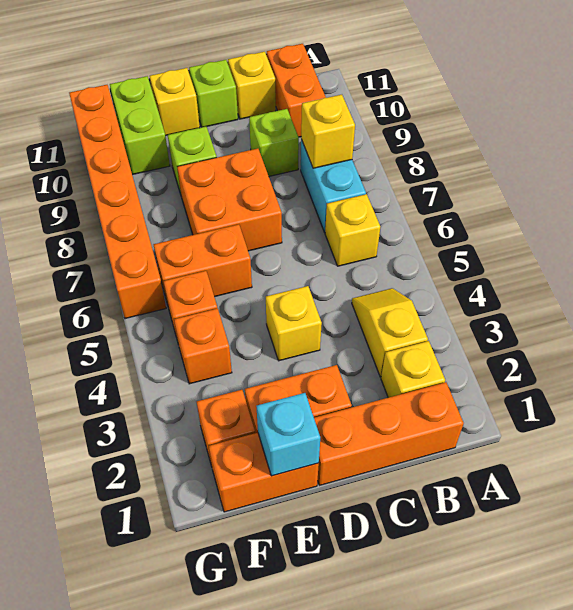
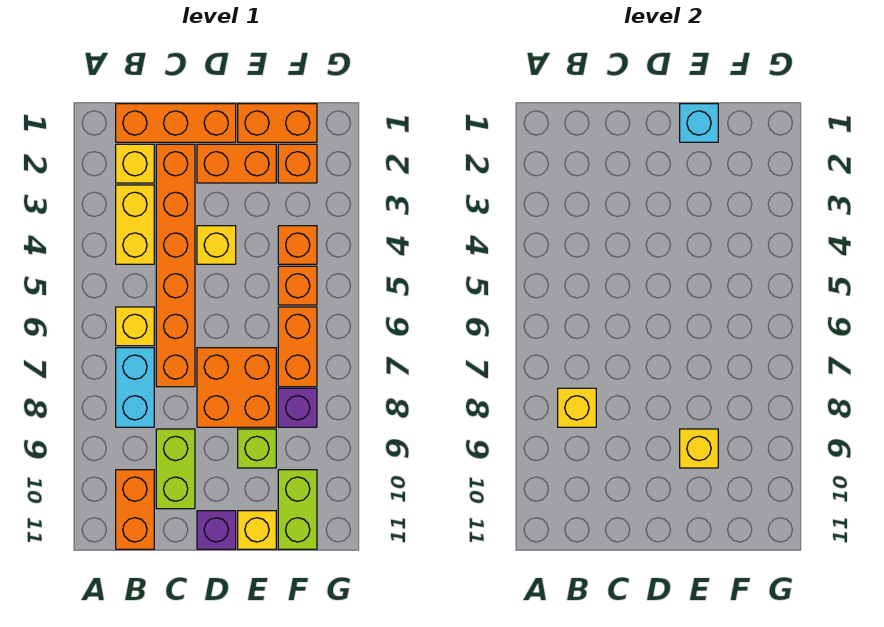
yellow slope B3:B4 level 1 top 3 -> yellow brick B3:B4 level 1
lime brick C9 level 1 -> lime brick C9:C10 level 1
yellow brick C11 level 1 -> yellow brick E9 level 2
lime brick D11 level 1 -> purple brick D11 level 1
orange brick E6:F6 level 1 -> orange brick F6:F7 level 1
none -> purple brick F8 level 1
orange brick G6:G11 level 1 -> orange brick C2:C7 level 1

